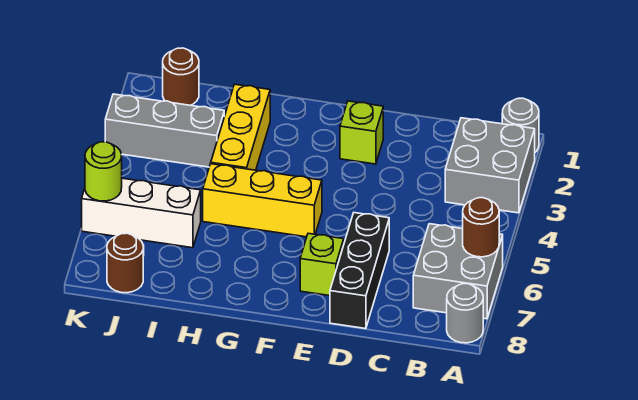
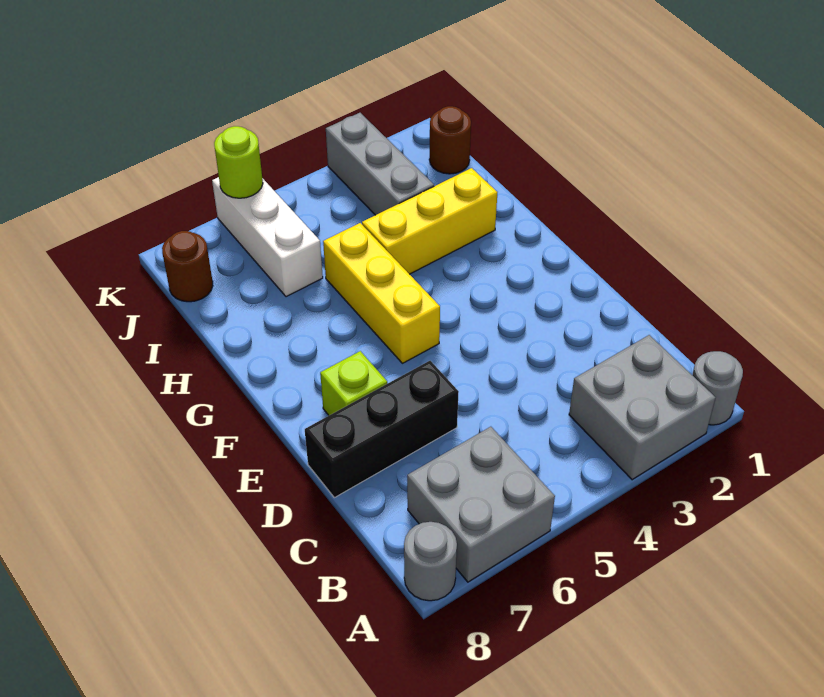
brown round brick A6 level 2 -> none
lime brick E2 level 1 -> none

